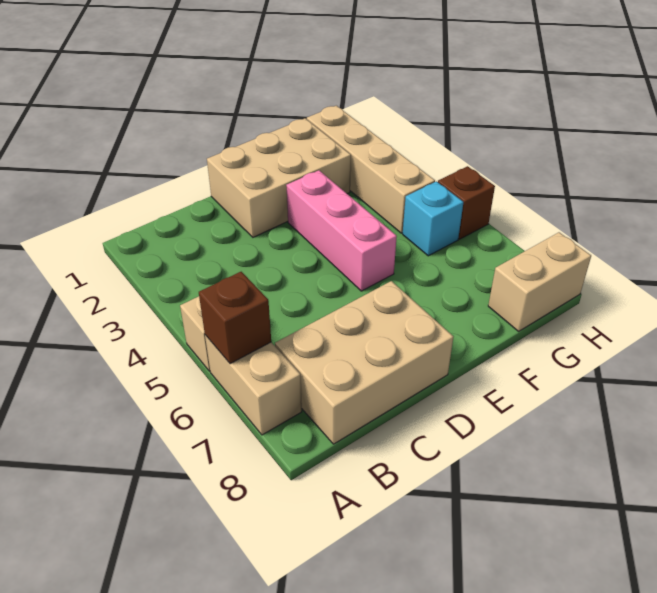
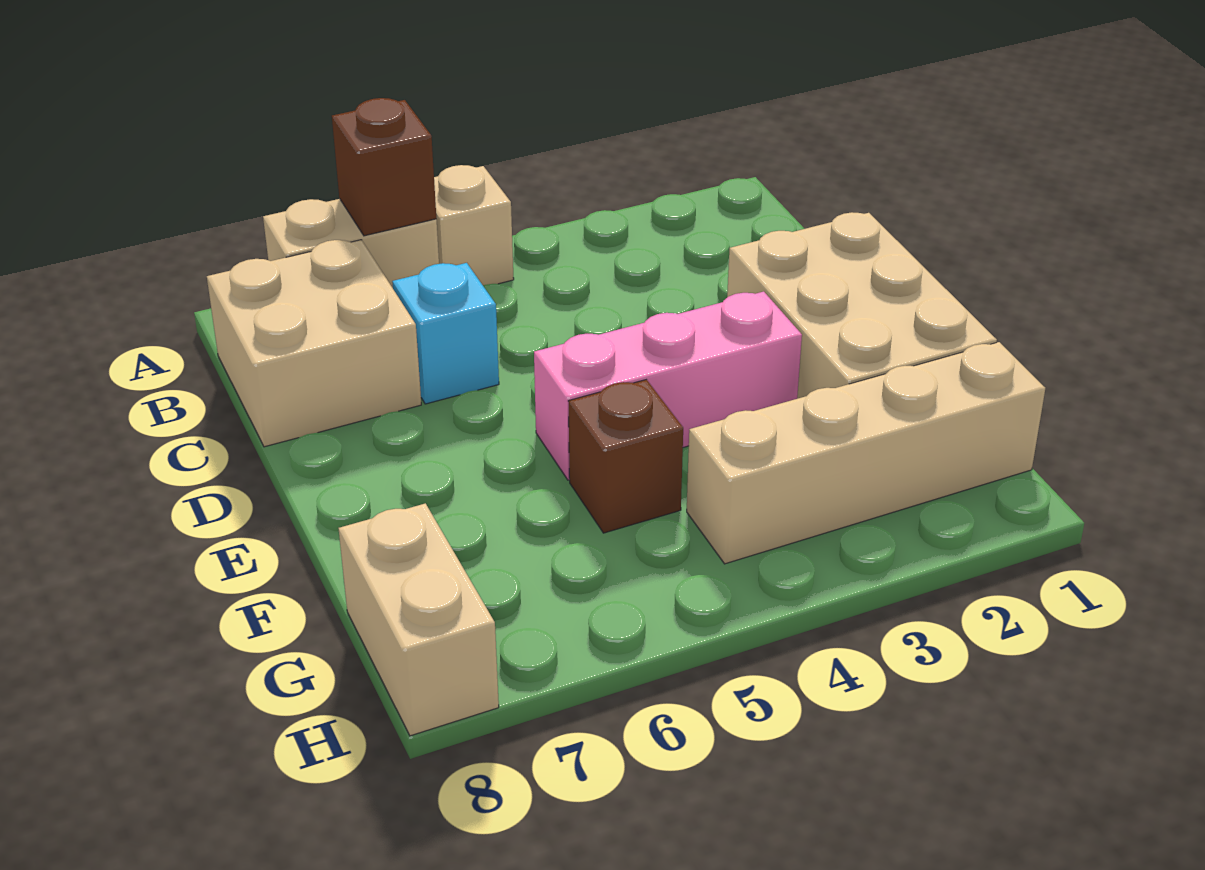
tan brick B7:D8 level 1 -> tan brick B7:C8 level 1
cyan brick G5 level 1 -> cyan brick C6 level 1
brown brick H5 level 1 -> brown brick F5 level 1

